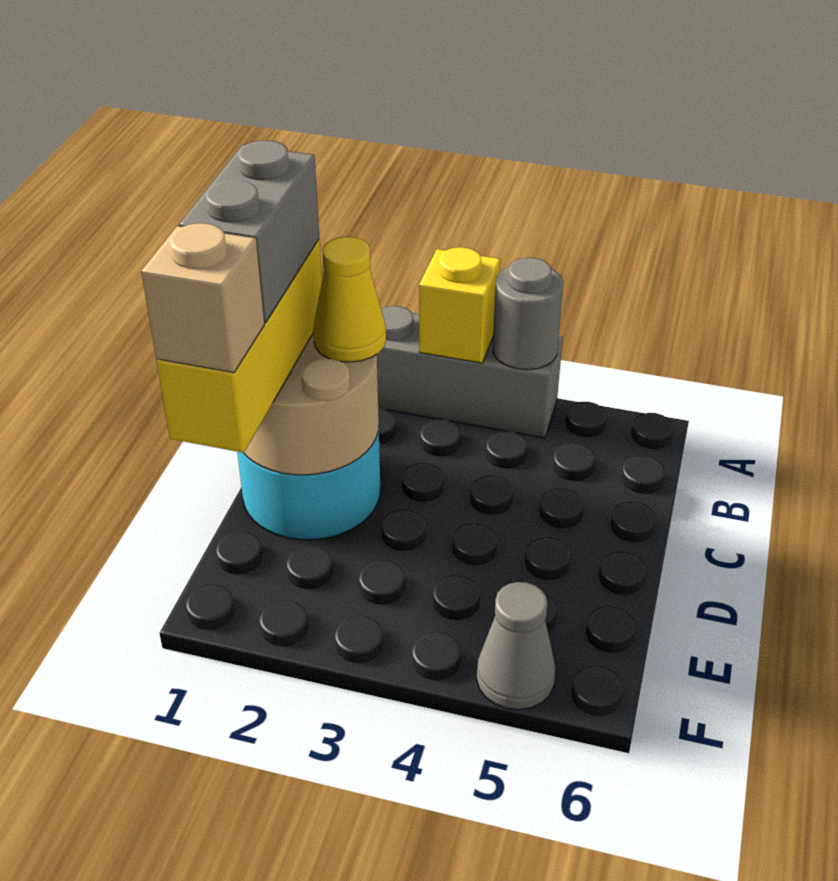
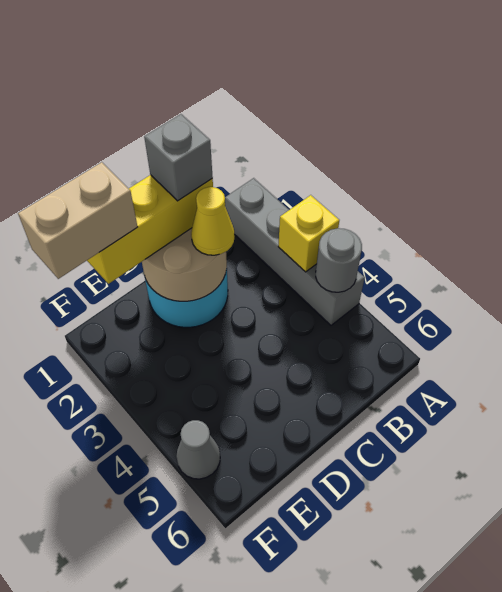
grey brick C1:D1 level 4 -> grey brick C1 level 4
tan brick E1 level 4 -> tan brick E1:F1 level 4

